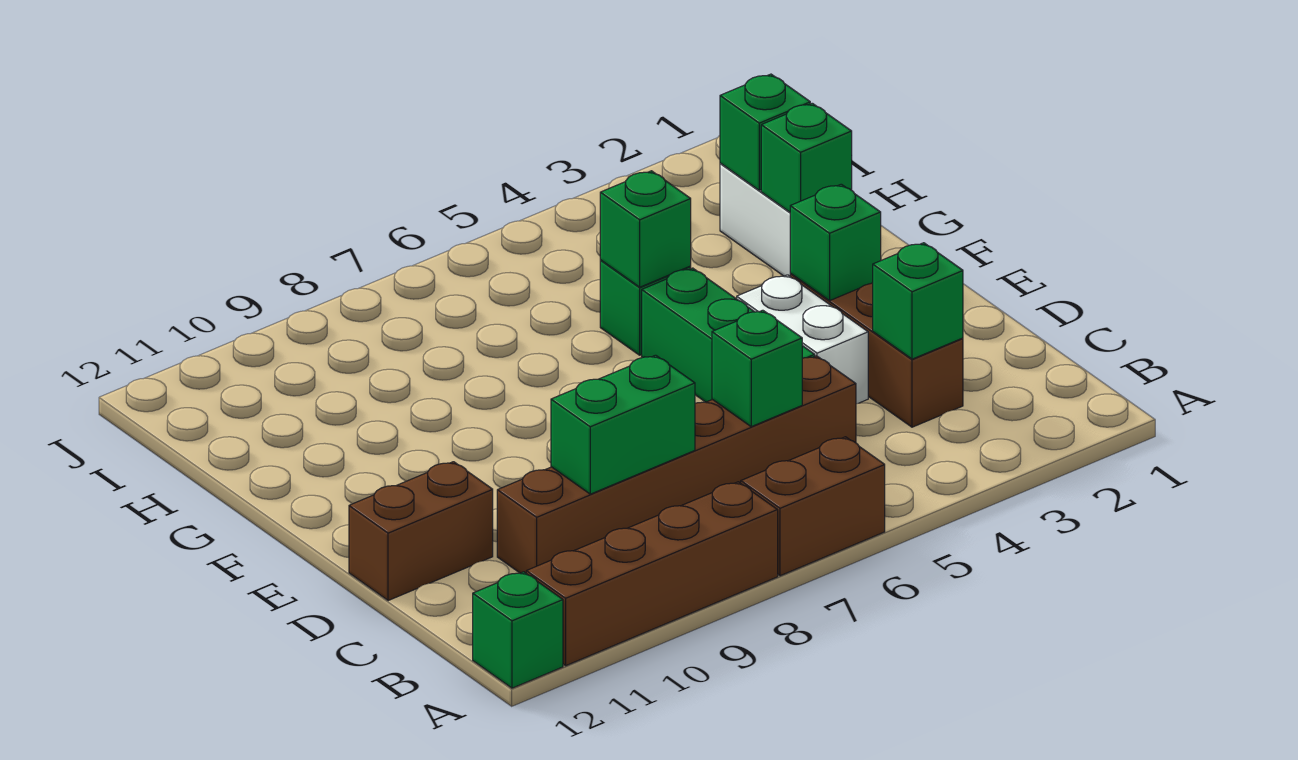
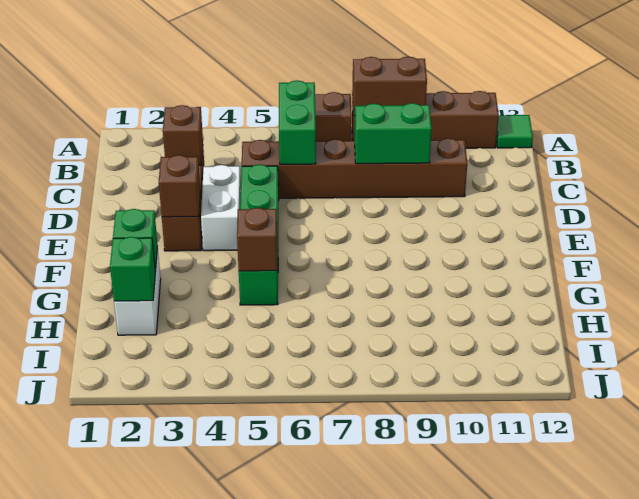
green brick A12 level 1 -> green tile A12 level 1
green brick C3 level 2 -> brown brick C3 level 2
green brick C6 level 2 -> green brick B6:C6 level 2
brown brick D11:D12 level 1 -> brown brick A8:A9 level 2
green brick E3 level 2 -> brown brick E3 level 2
green brick G5 level 2 -> brown brick G5 level 2

